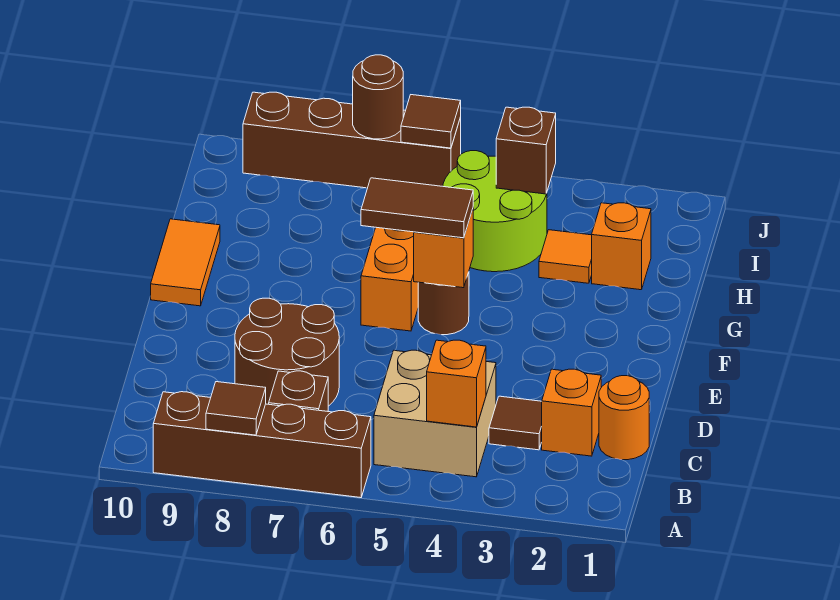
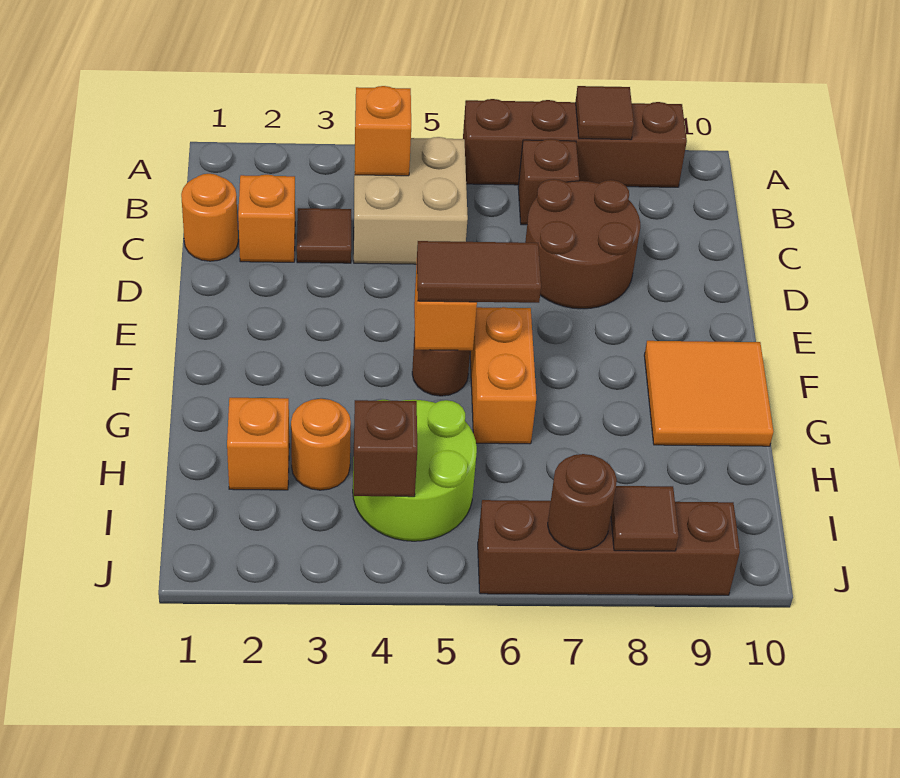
orange tile F10:G10 level 1 -> orange tile F9:G10 level 1
orange tile H3 level 1 -> orange round brick H3 level 1
brown tile J6 level 2 -> brown tile J8 level 2

